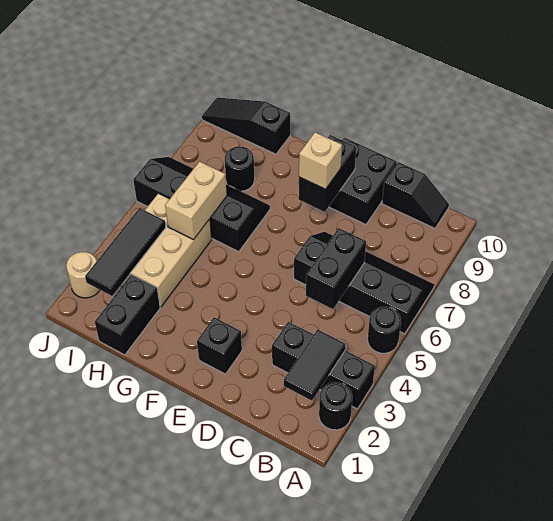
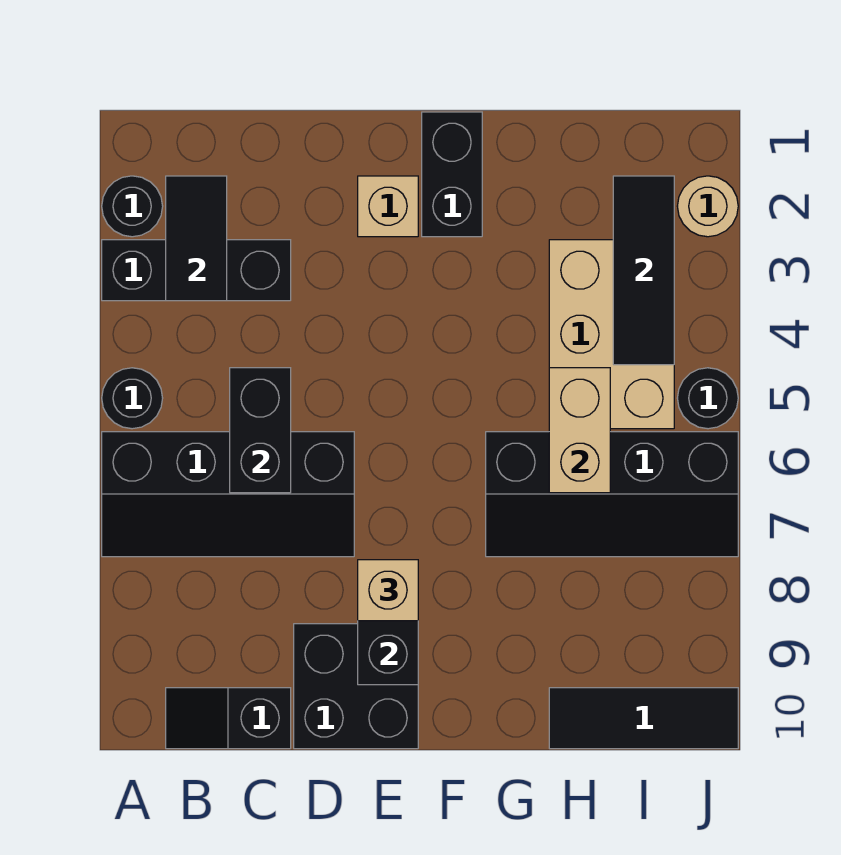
black brick E2 level 1 -> tan brick E2 level 1
black brick H1:H2 level 1 -> black brick F1:F2 level 1
black round brick H8 level 1 -> black round brick J5 level 1
black slope H10:J10 level 1 top H -> black tile H10:J10 level 1

